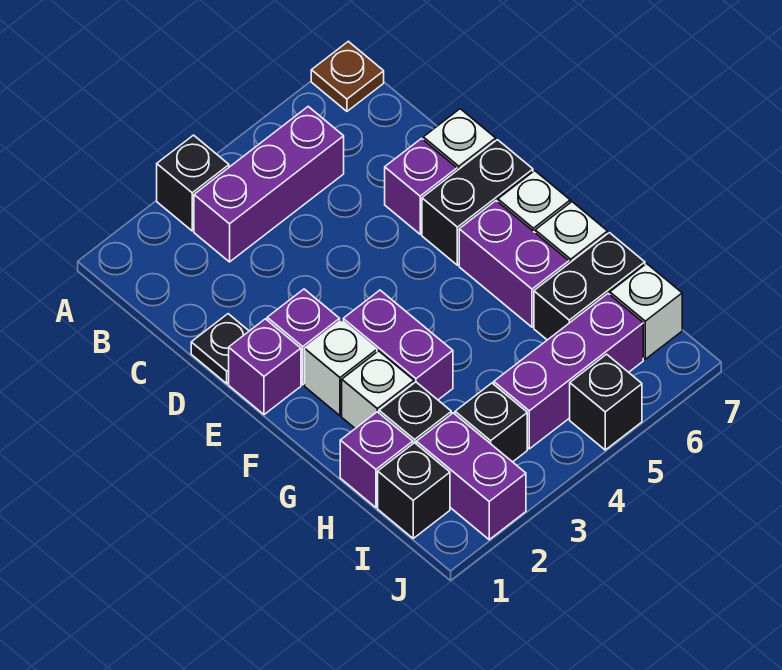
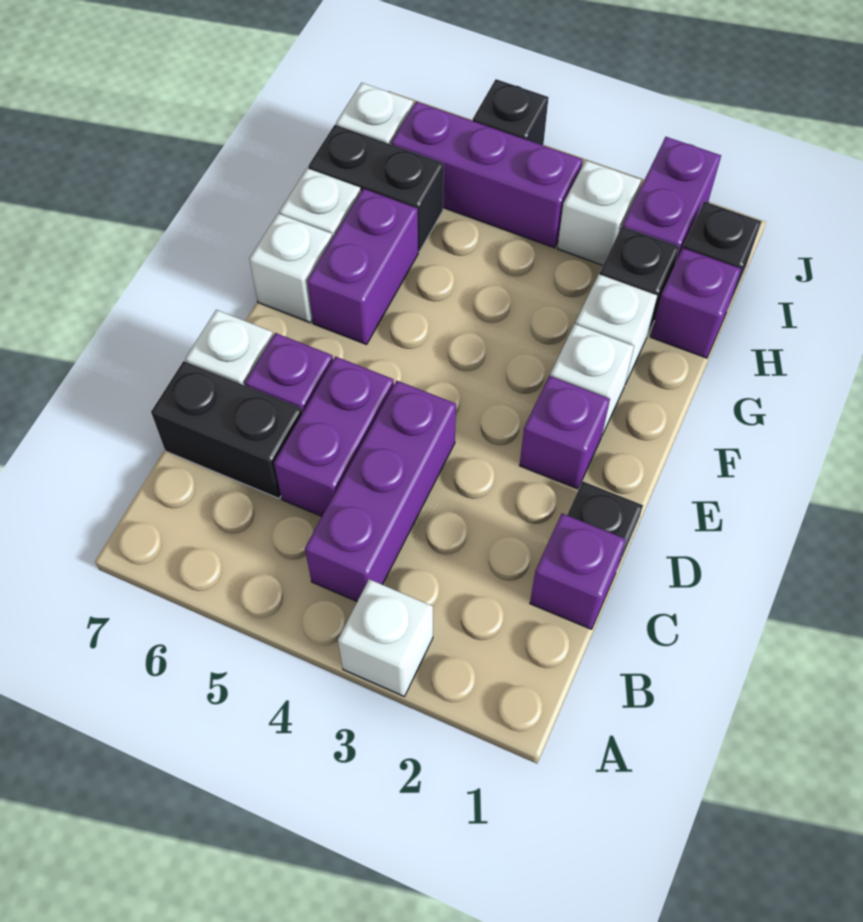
black brick A3 level 1 -> white brick A3 level 1
brown plate A7 level 1 -> none
purple brick B3:B5 level 1 -> purple brick B4:D4 level 1
purple brick E1 level 1 -> purple brick C1 level 1
black brick E6:E7 level 1 -> black brick C6:C7 level 1
purple brick F3:G3 level 1 -> purple brick C5:D5 level 1
black brick I3 level 1 -> white brick I3 level 1

